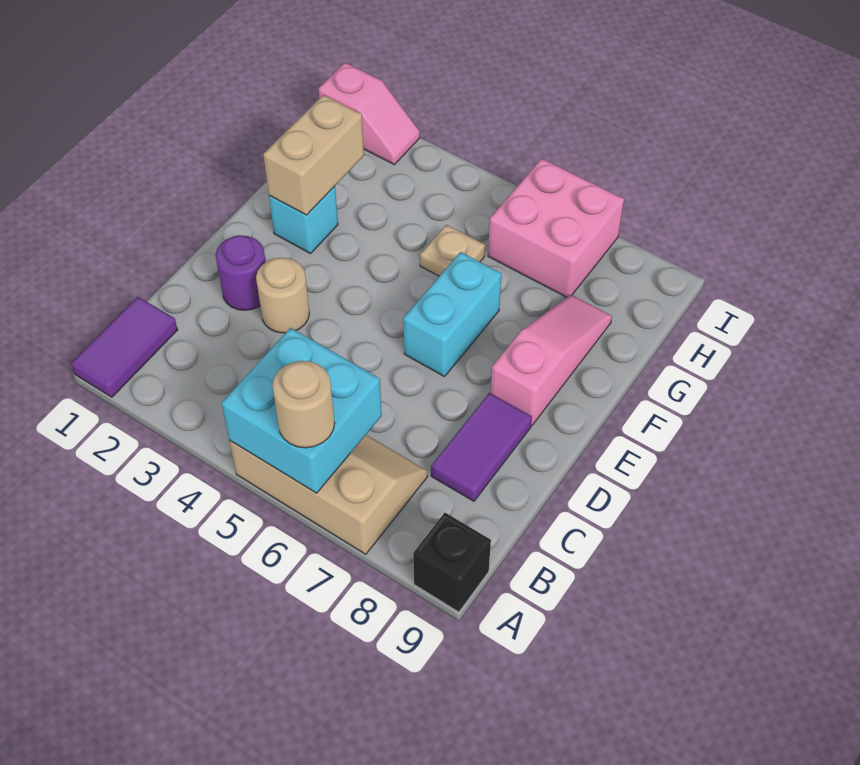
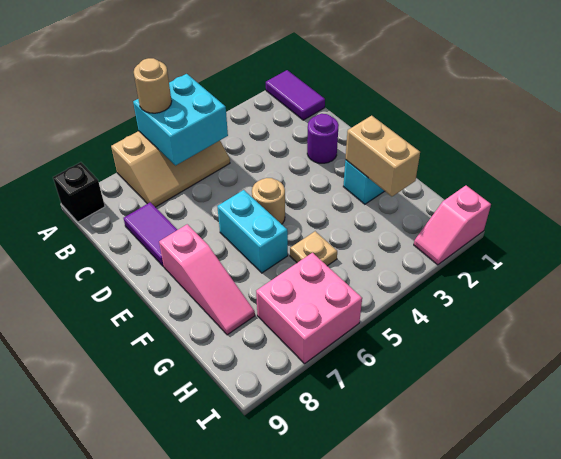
tan round brick D3 level 1 -> tan round brick E5 level 1

